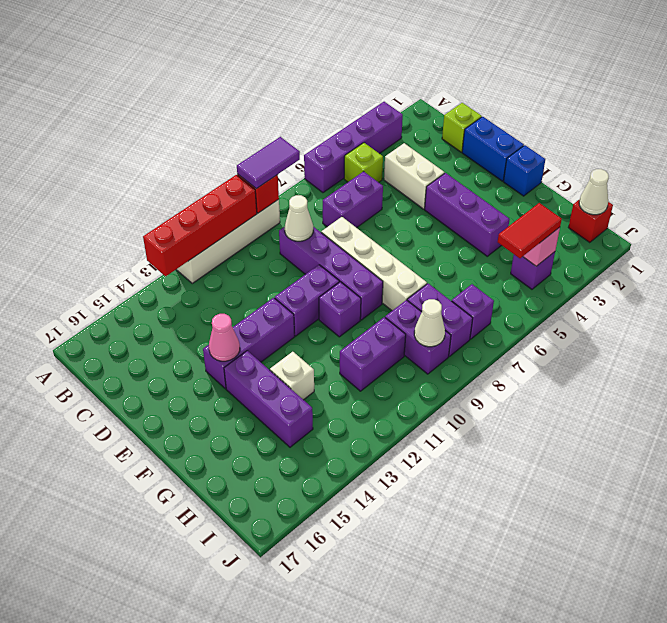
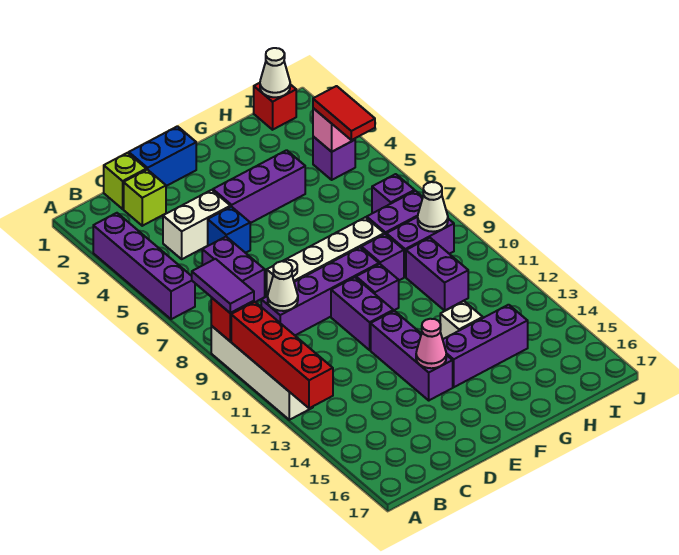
lime brick B5 level 1 -> lime brick C2 level 1
blue brick F1 level 1 -> blue brick D5 level 1
none -> purple brick G9 level 1

